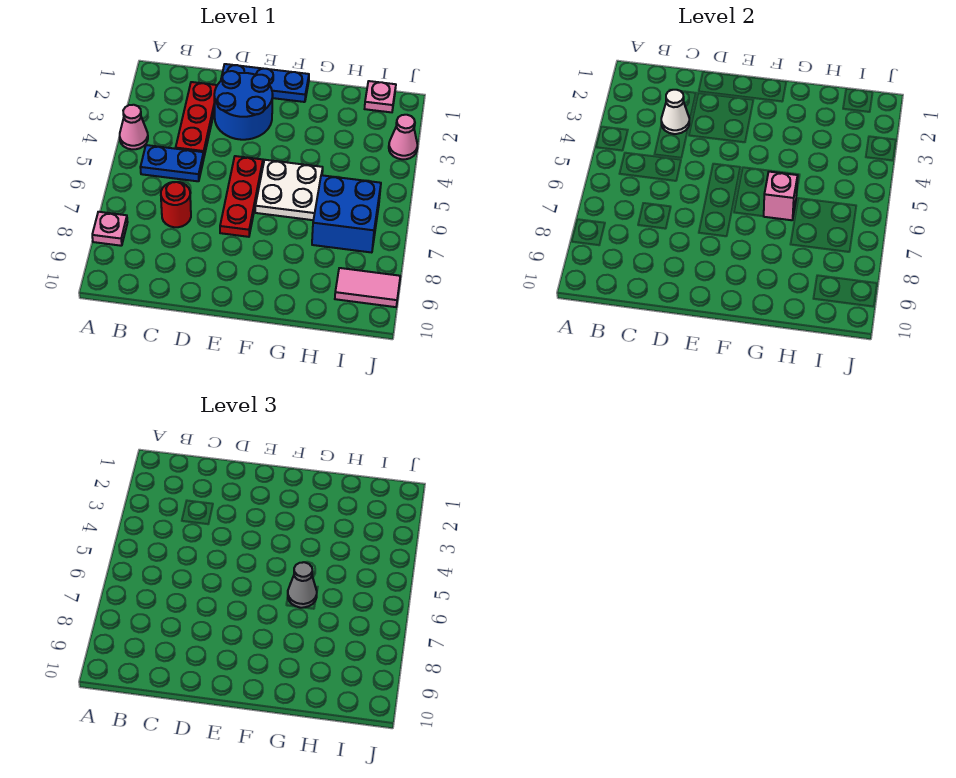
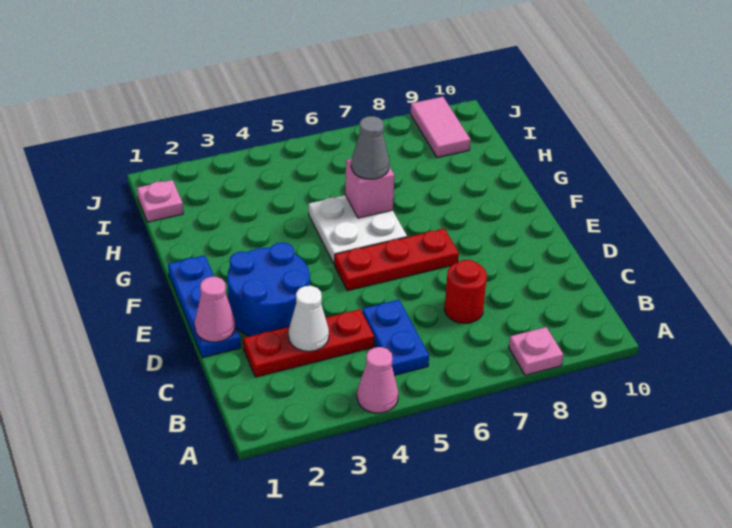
blue brick H6:I7 level 1 -> none
pink cone J3 level 1 -> pink cone D1 level 2

